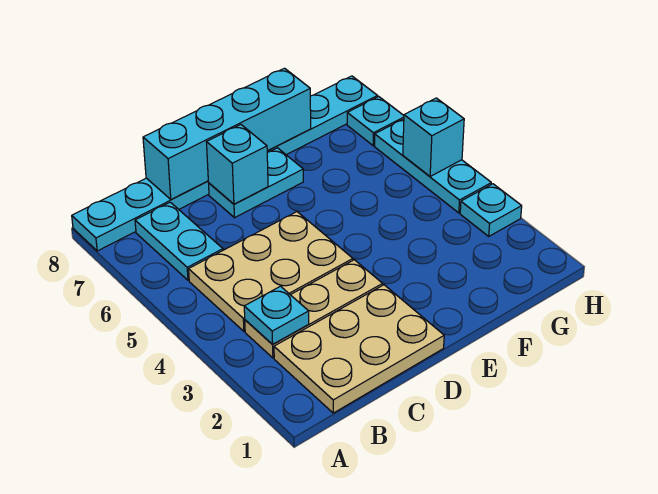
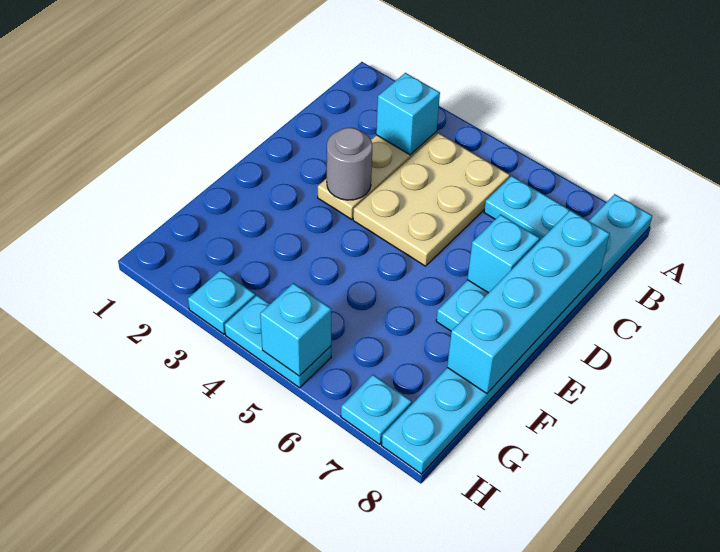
tan plate B1:D2 level 1 -> none
cyan plate B3 level 2 -> cyan brick B3 level 2
none -> grey round brick D3 level 2
cyan plate H4:H6 level 1 -> cyan plate H4:H5 level 1

